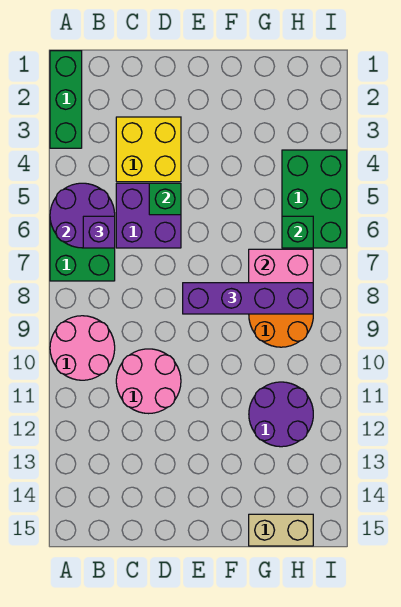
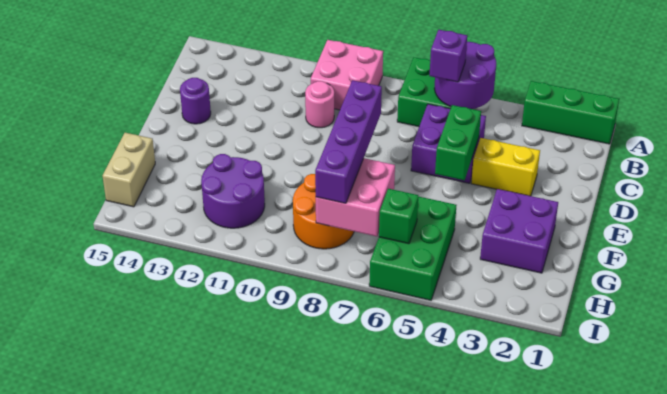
pink round brick A9:B10 level 1 -> pink brick A9:B10 level 1
yellow brick C3:D4 level 1 -> yellow brick D3:D4 level 1
pink round brick C10:D11 level 1 -> pink round brick C10 level 1
green brick D5 level 2 -> green brick D5:E5 level 2
none -> purple round brick D14 level 1
none -> purple brick F2:G3 level 1
green brick H4:I6 level 1 -> green brick G5:I6 level 1

